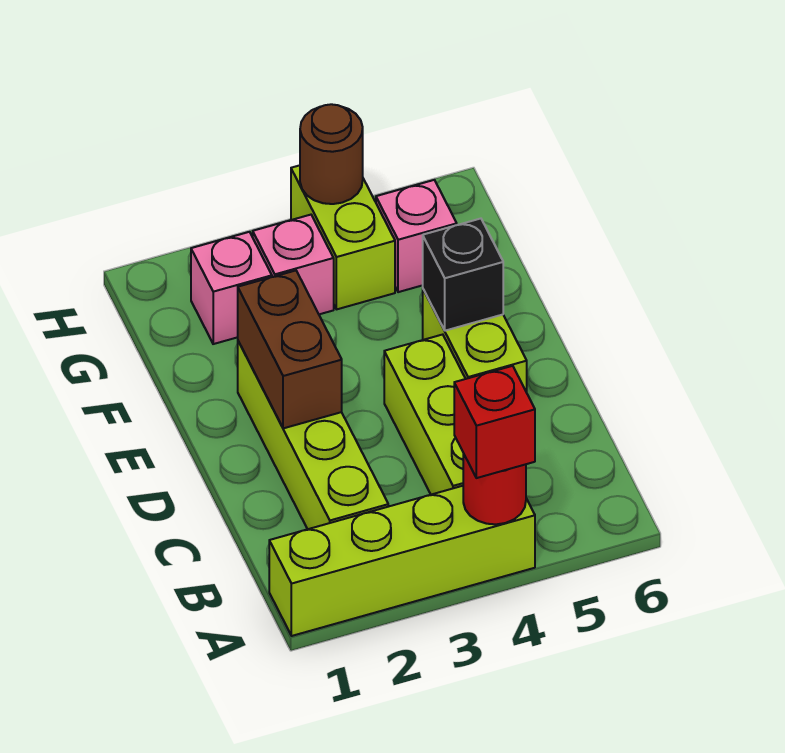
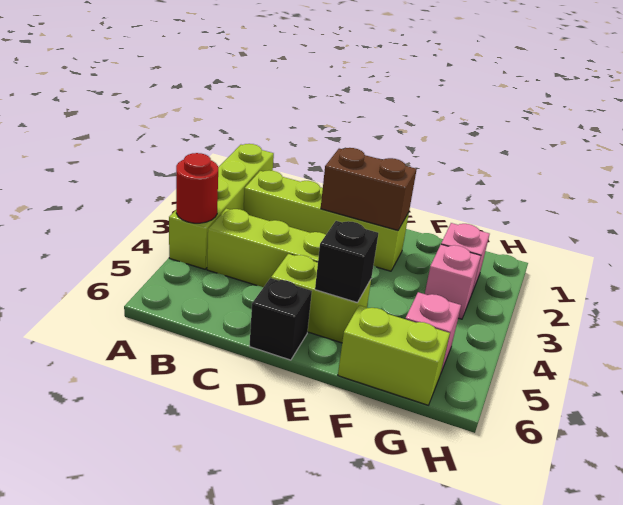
red brick A4 level 3 -> none
none -> black brick D6 level 1
lime brick G4:H4 level 1 -> lime brick F6:G6 level 1
brown round brick H4 level 2 -> none

